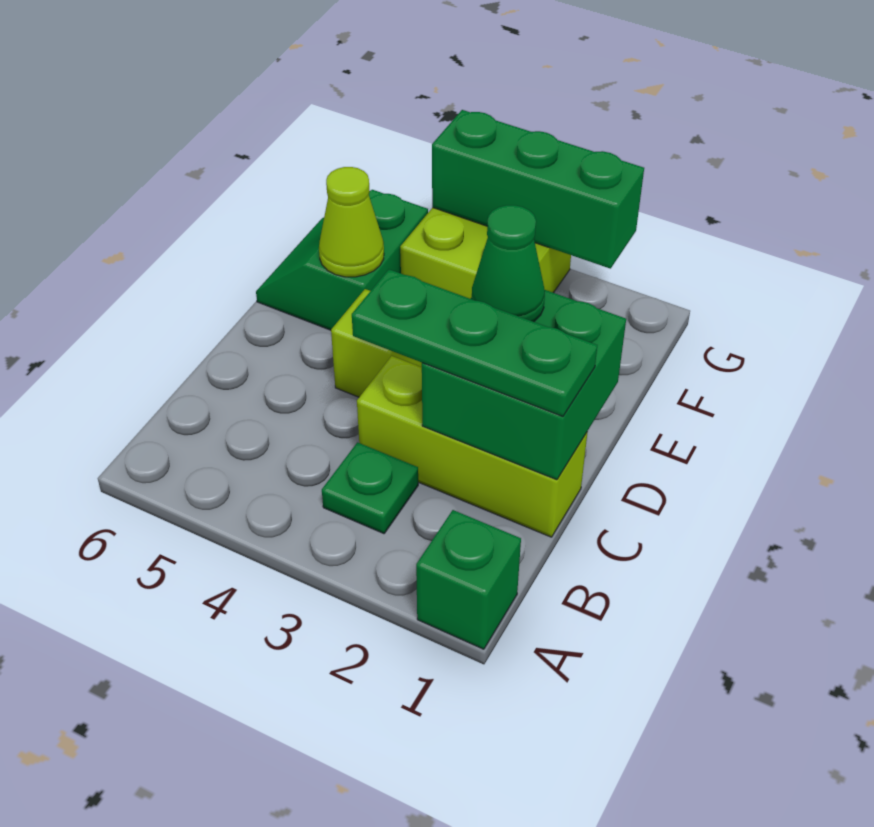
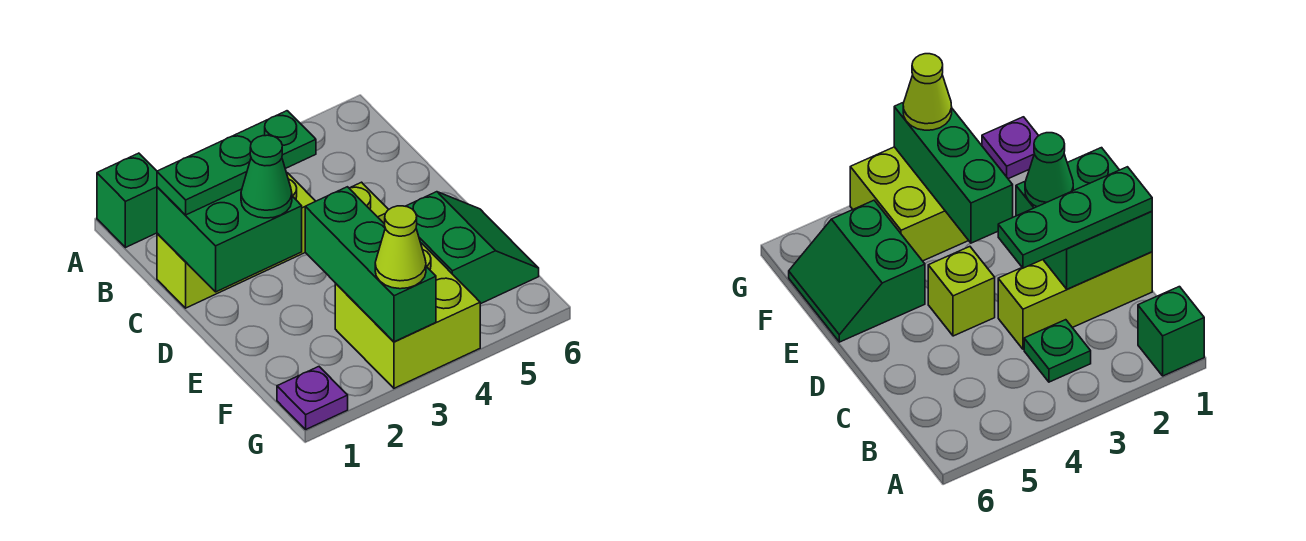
lime cone E5 level 2 -> lime cone G3 level 3
none -> purple plate G1 level 1
green brick G2:G4 level 2 -> green brick E3:G3 level 2

